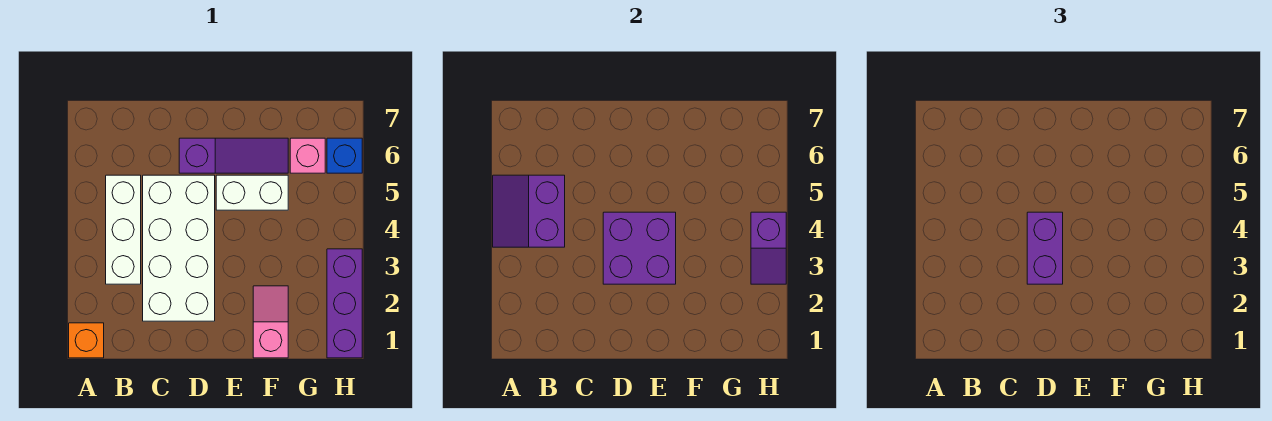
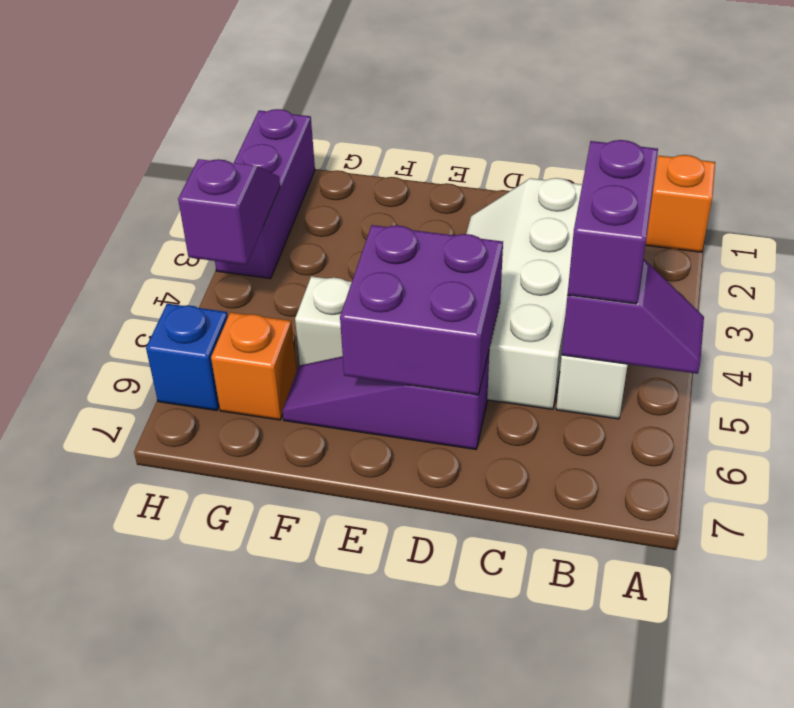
purple slope A4:B5 level 2 top B -> purple slope A5:B5 level 2 top B
white brick C2:D5 level 1 -> white slope C2:D5 level 1 top C
purple brick D3:E4 level 2 -> purple brick D5:E6 level 2
purple brick D3:D4 level 3 -> purple brick B4:B5 level 3
pink slope F1:F2 level 1 top 1 -> none
pink brick G6 level 1 -> orange brick G6 level 1

